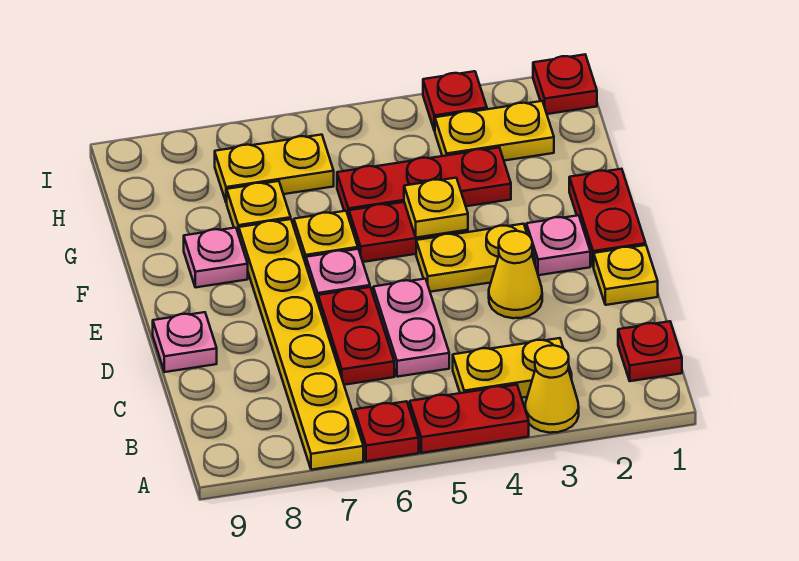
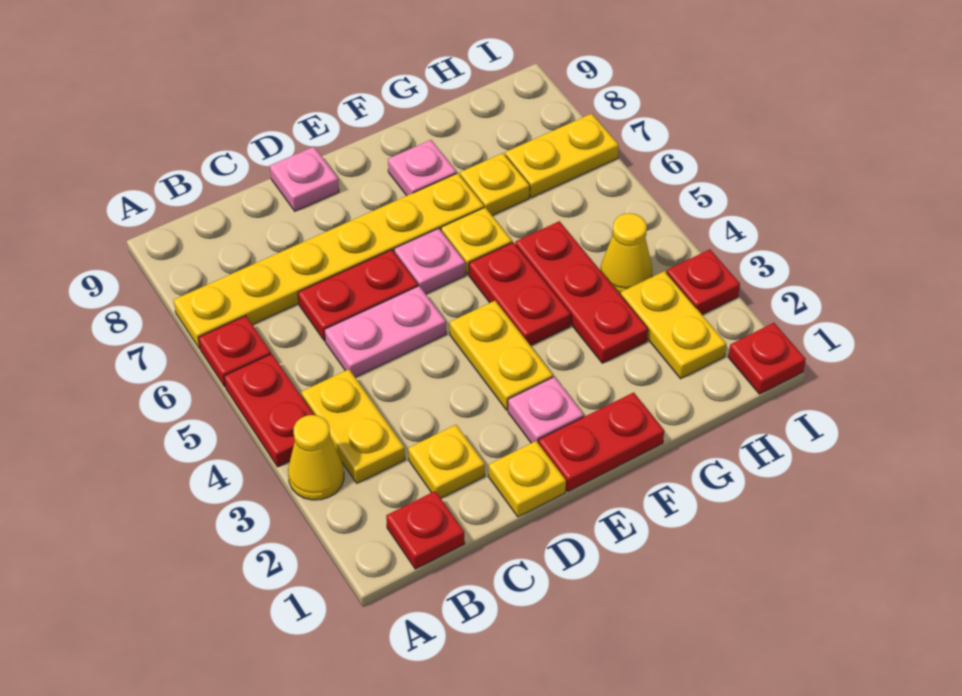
yellow cone D3 level 1 -> yellow cone H4 level 1
yellow plate F4 level 2 -> yellow plate C2 level 1
yellow plate H6:H7 level 1 -> yellow plate H7:I7 level 1

